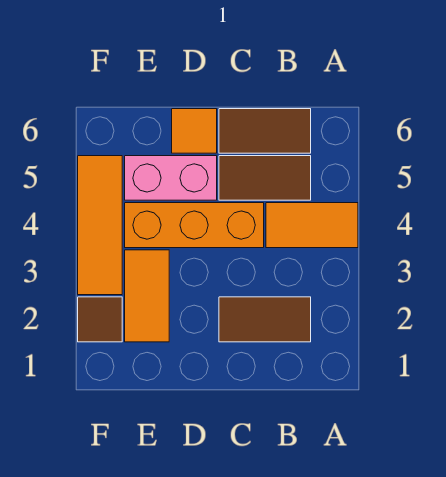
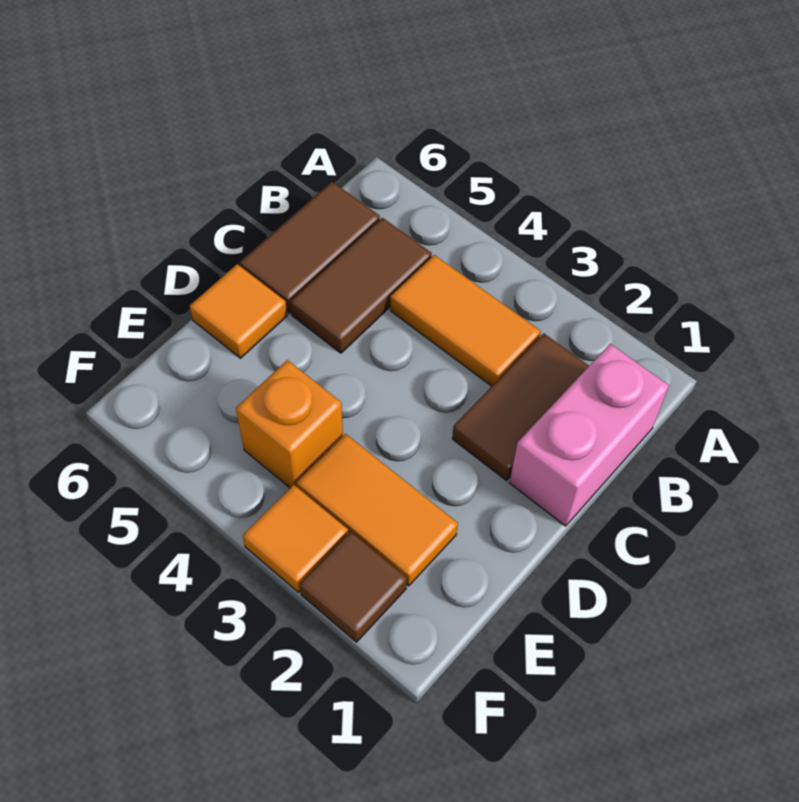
orange tile A4:B4 level 1 -> orange tile B3:B4 level 1
orange brick C4:E4 level 1 -> orange brick E4 level 1
pink brick D5:E5 level 1 -> pink brick B1:C1 level 1
orange tile F3:F5 level 1 -> orange tile F3 level 1

